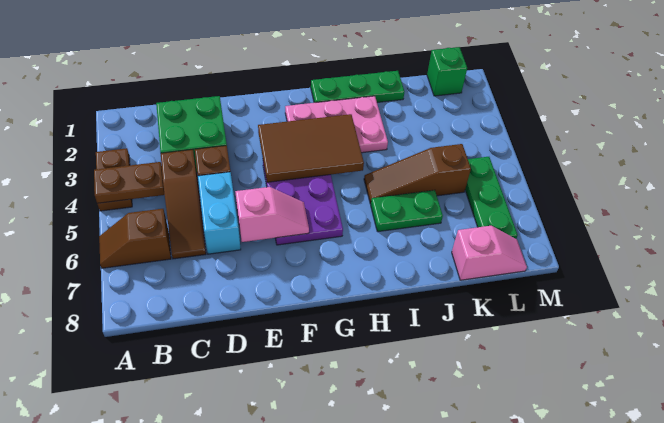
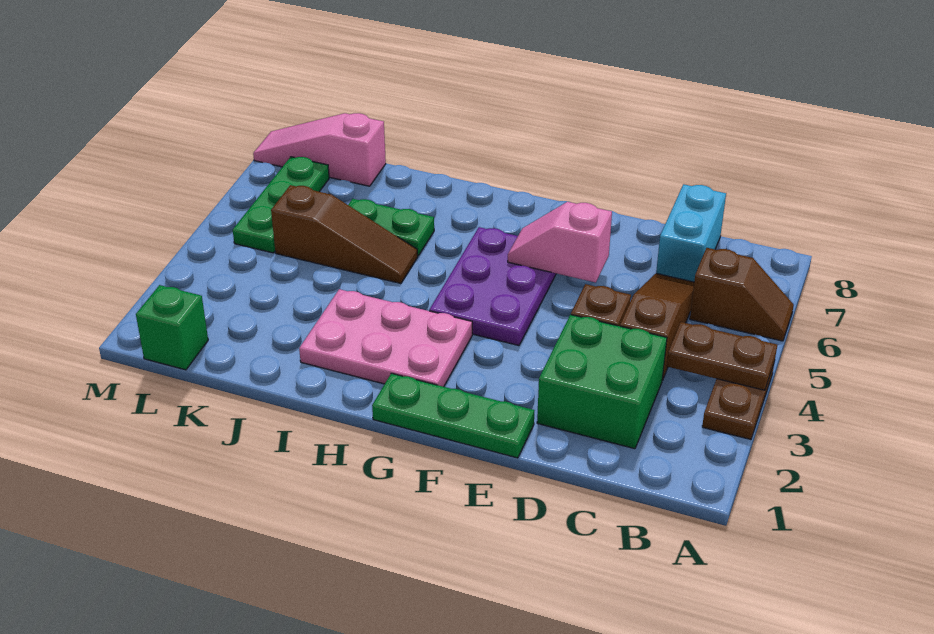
cyan brick D5:D6 level 1 -> cyan brick C7:C8 level 1
brown tile F3:H4 level 2 -> none
green plate H1:J1 level 1 -> green plate E1:G1 level 1
pink slope K8:L8 level 1 top K -> pink slope K8:M8 level 1 top K

